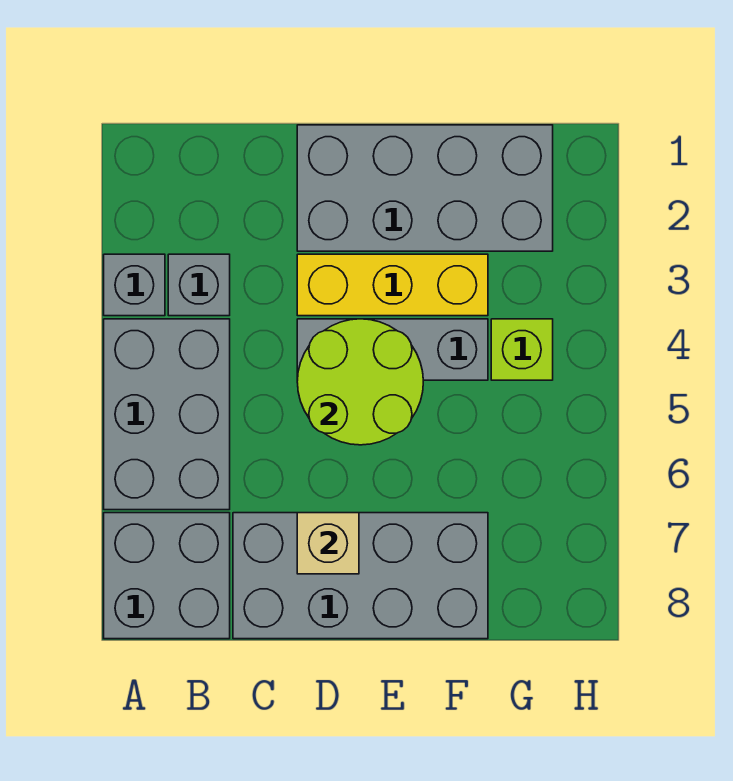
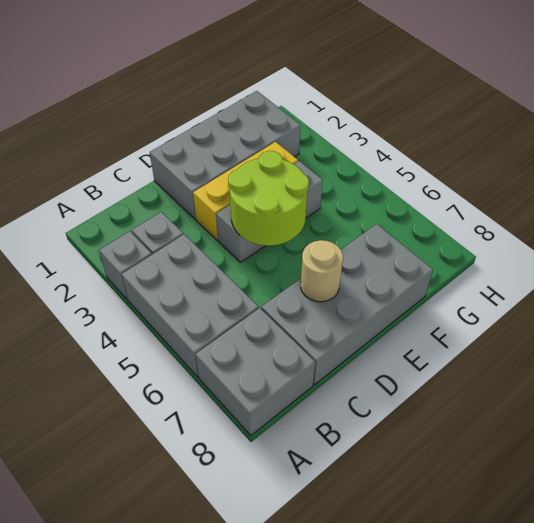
tan brick D7 level 2 -> tan round brick D7 level 2
lime brick G4 level 1 -> none

